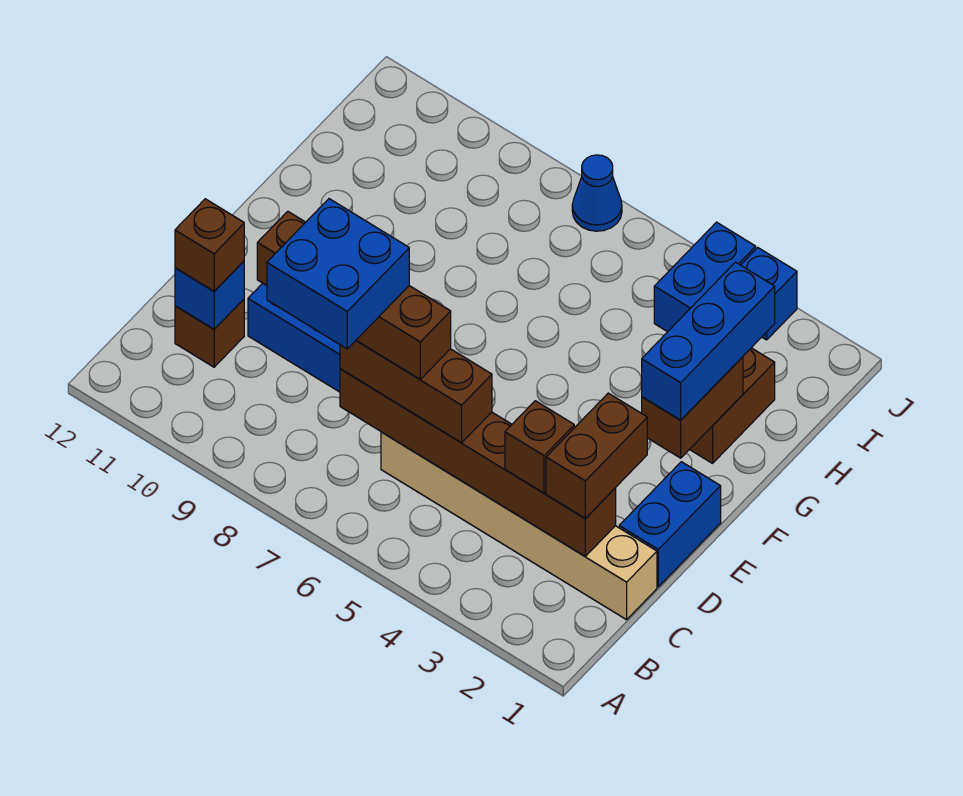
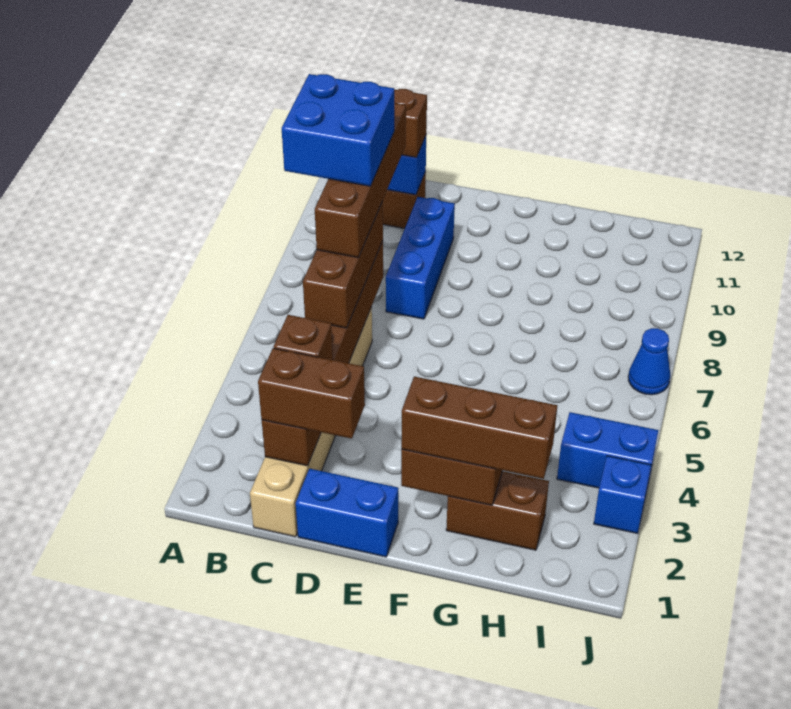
blue brick F2:H2 level 3 -> brown brick F2:H2 level 3

